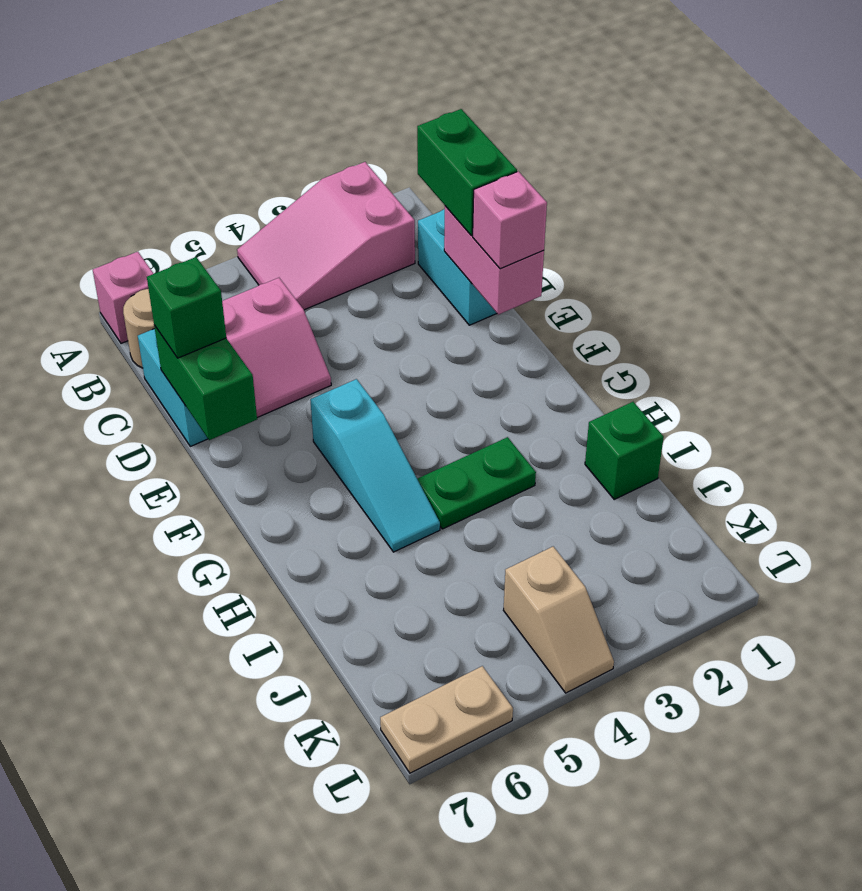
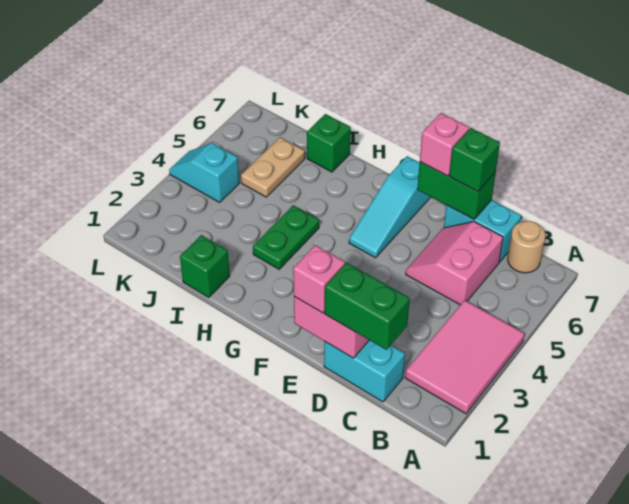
pink slope A2:B4 level 1 top 2 -> pink tile A2:B4 level 1
pink brick A7 level 1 -> pink brick E7 level 3
cyan slope F5:H5 level 1 top F -> cyan slope F5:F7 level 1 top 7
none -> green brick I7 level 1
tan slope K4:L4 level 1 top K -> cyan slope K4:L4 level 1 top K
tan plate L6:L7 level 1 -> tan plate J5:J6 level 1

